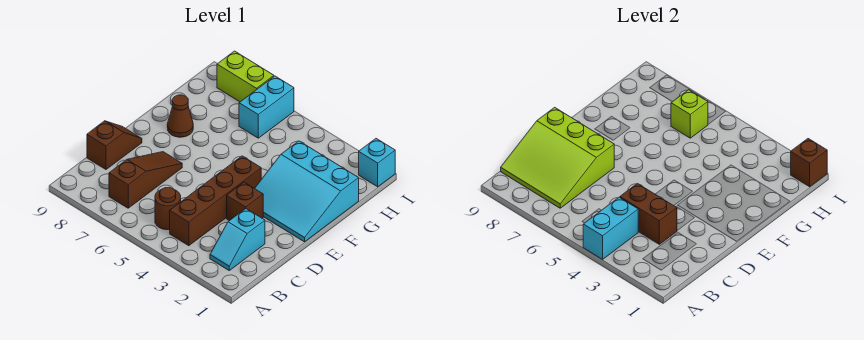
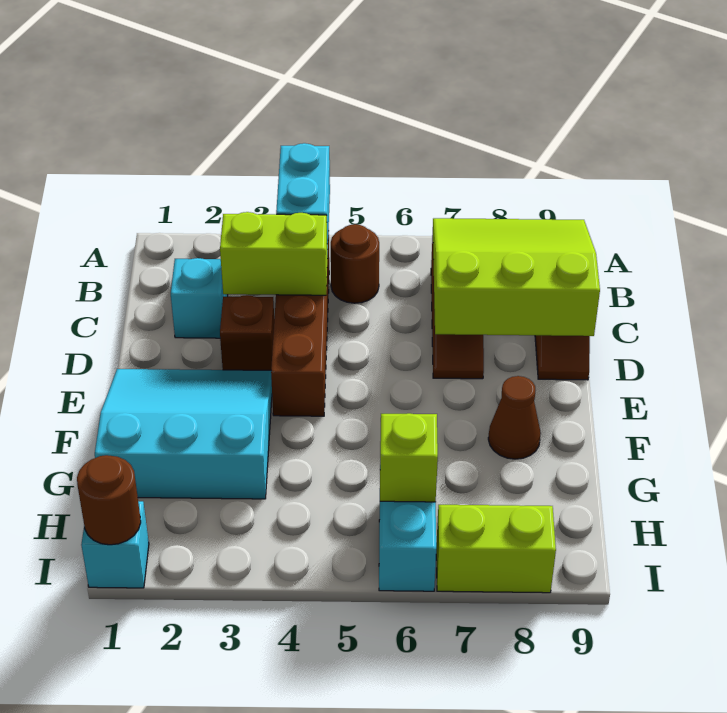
brown brick C3:C4 level 2 -> lime brick C3:C4 level 2
brown brick I1 level 2 -> brown round brick I1 level 2

